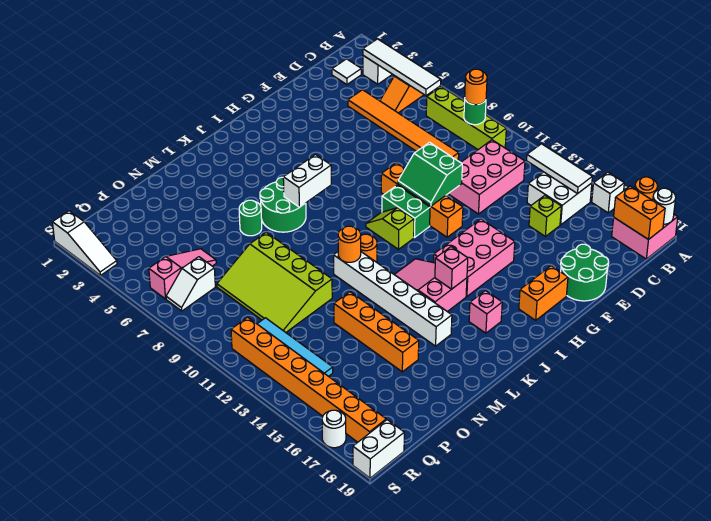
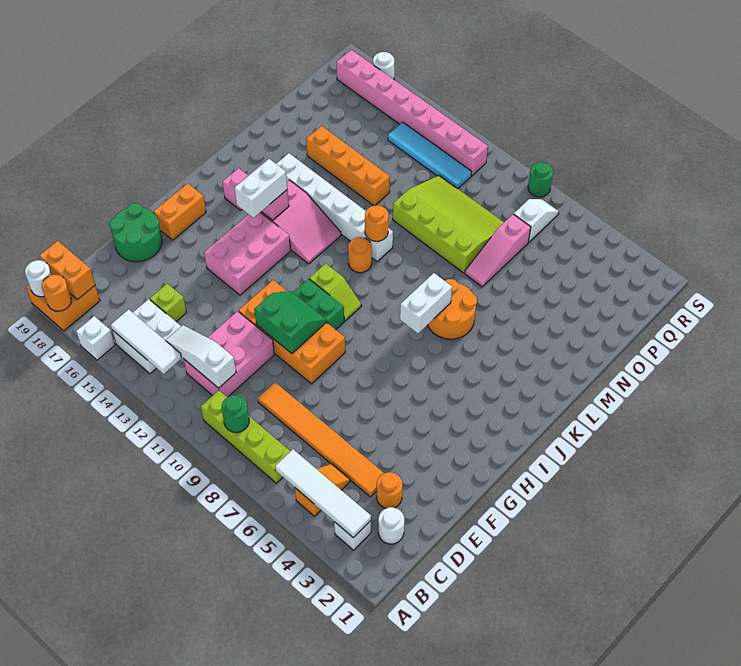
pink brick A18:B19 level 1 -> orange brick A18:B19 level 1
orange round brick B9 level 3 -> orange round brick D3 level 1
white tile C2 level 1 -> white round brick C2 level 1
orange brick G9:G12 level 1 -> orange brick F9:G12 level 1
green round brick K6:L7 level 1 -> orange round brick K6:L7 level 1
green round brick M6 level 1 -> green round brick S8 level 1
pink slope P6:R6 level 1 top R -> pink slope N7:P7 level 1 top P
orange brick R11:R18 level 1 -> pink brick R11:R18 level 1
white brick R19:S19 level 1 -> white brick I15:J15 level 3
white slope S1:S3 level 1 top 1 -> white slope C11:C13 level 2 top 11

